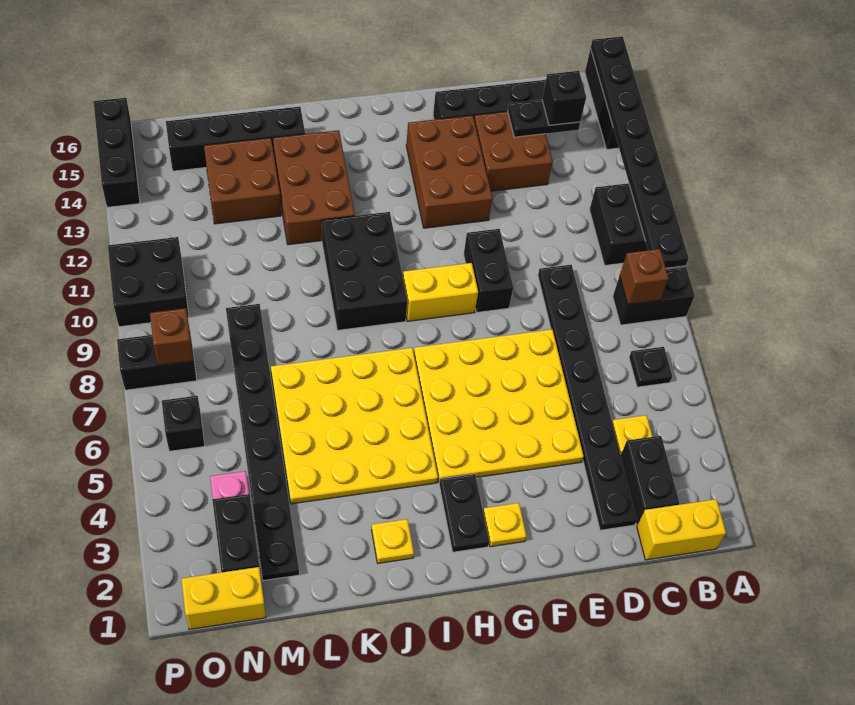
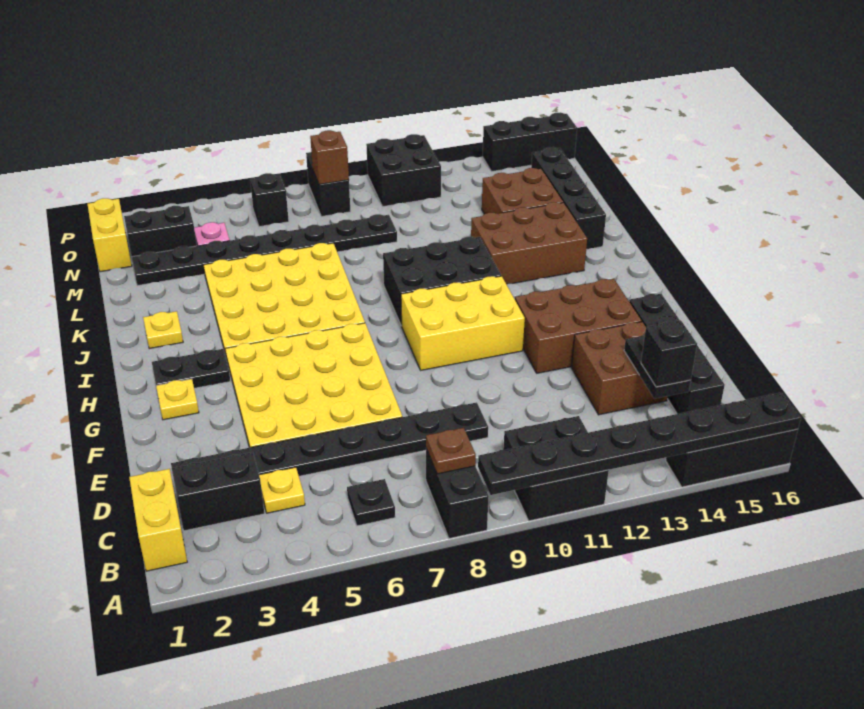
brown brick B8 level 2 -> brown plate B8 level 2
black brick F9:F10 level 1 -> none
yellow brick G9:H9 level 1 -> yellow brick G9:H11 level 1

